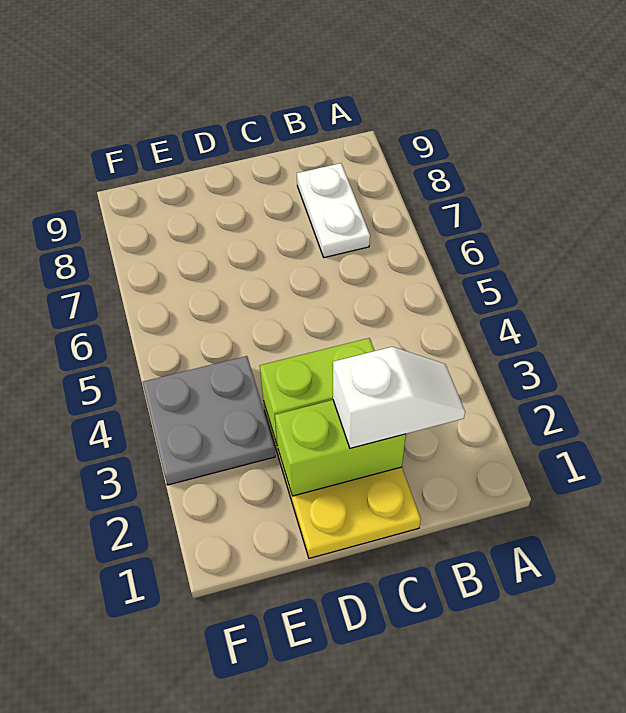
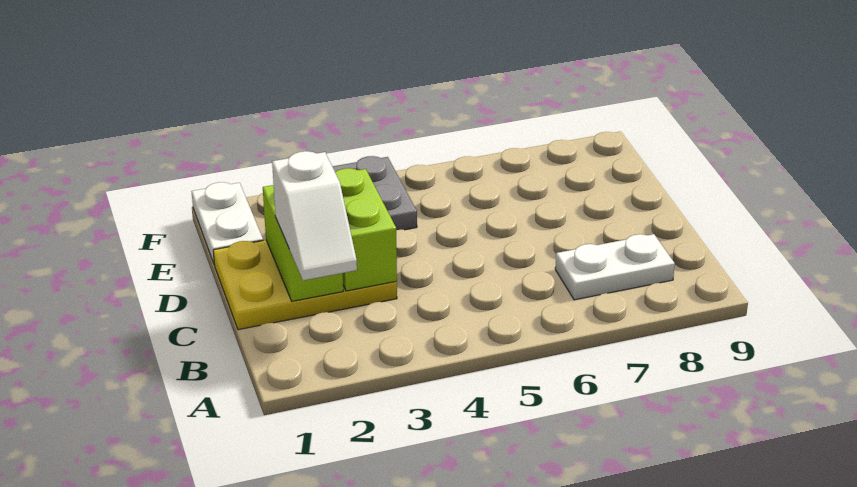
none -> white plate E1:F1 level 1

